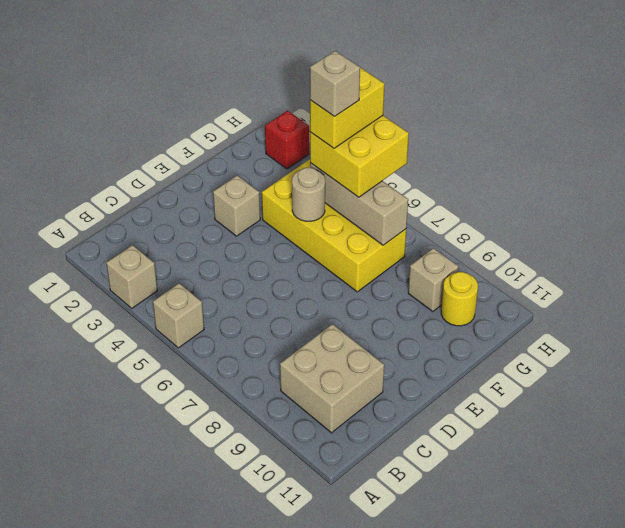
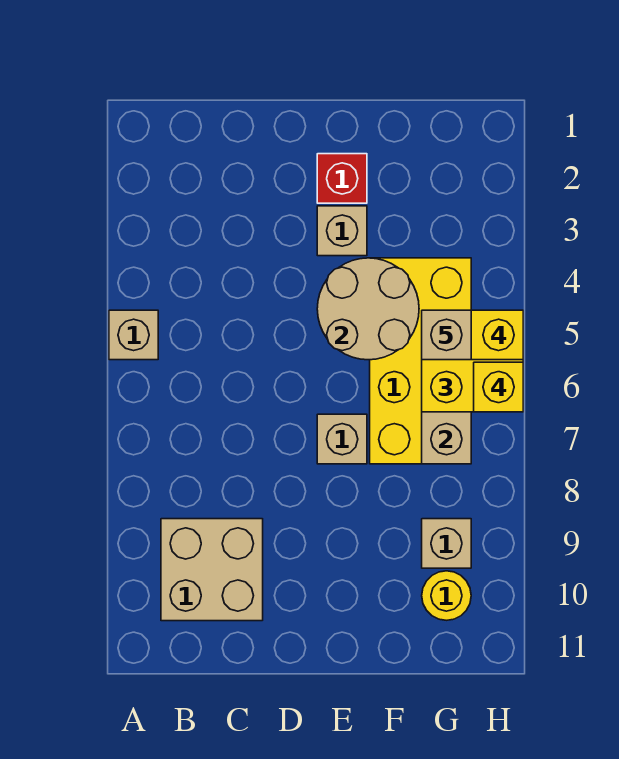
tan brick A3 level 1 -> tan brick E7 level 1
tan round brick F5 level 2 -> tan round brick E4:F5 level 2
red brick H2 level 1 -> red brick E2 level 1
none -> yellow brick H6 level 4

